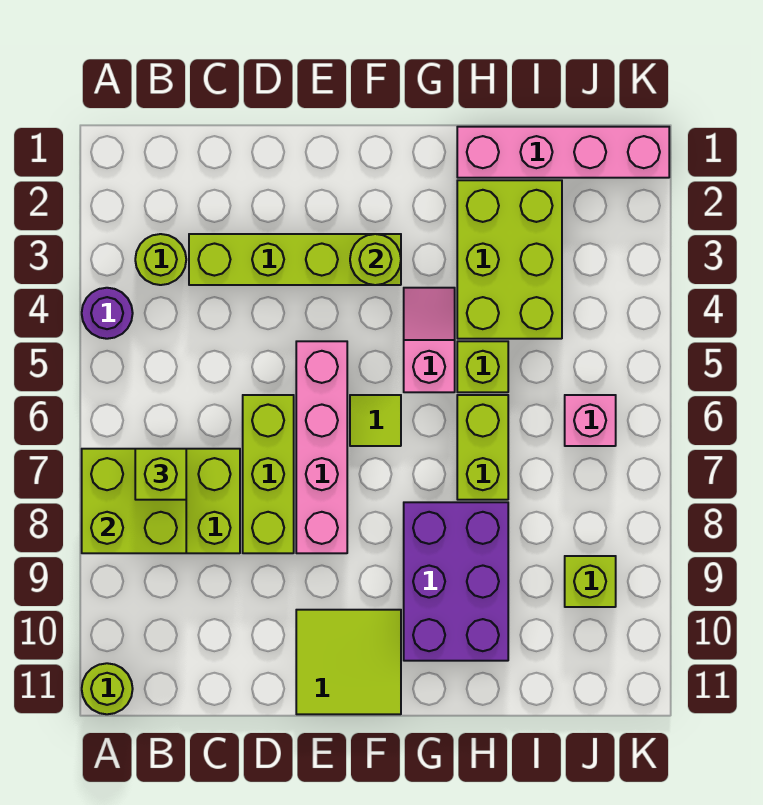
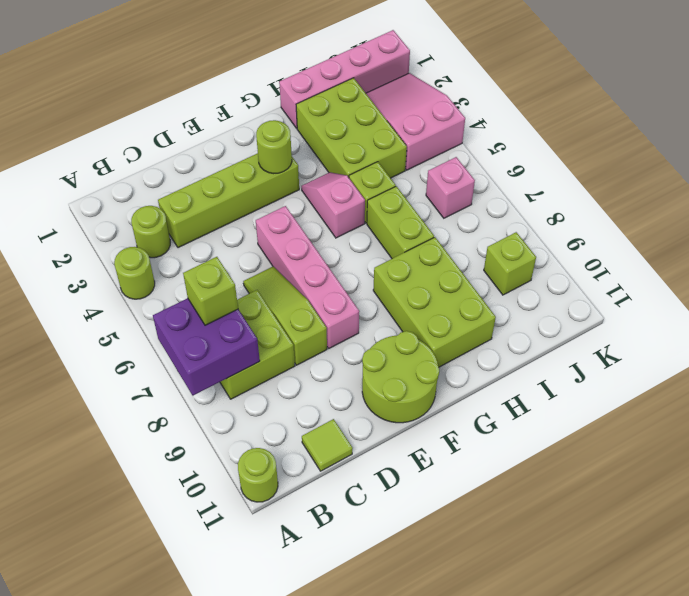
purple round brick A4 level 1 -> lime round brick A4 level 1
lime brick A7:B8 level 2 -> purple brick A7:B8 level 2
lime brick D6:D8 level 1 -> lime slope D6:D8 level 1 top 8
lime tile E10:F11 level 1 -> lime round brick E10:F11 level 1
lime tile F6 level 1 -> lime tile C11 level 1
purple brick G8:H10 level 1 -> lime brick G8:H10 level 1
none -> pink slope J2:K4 level 1 top 4

